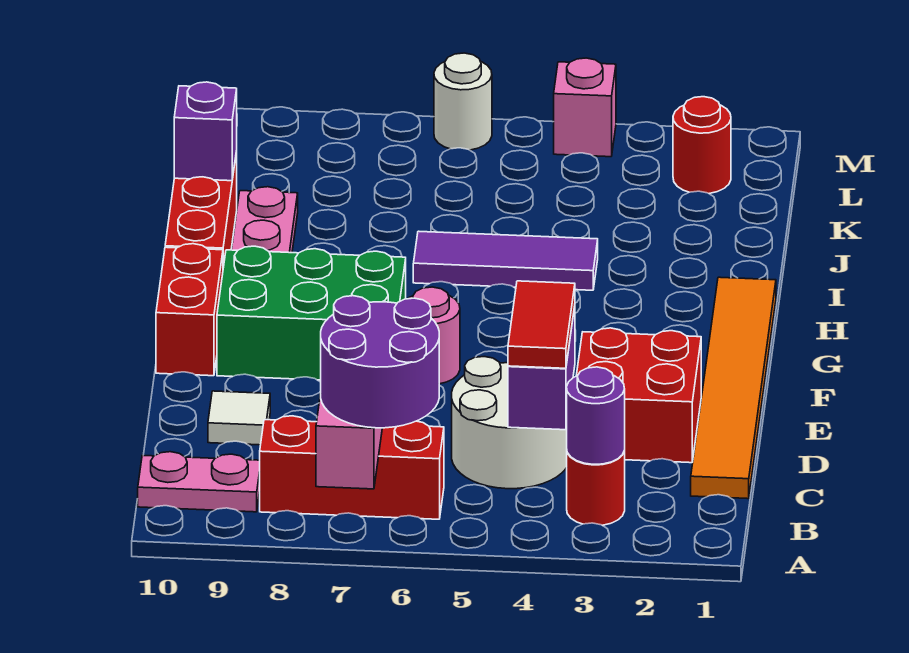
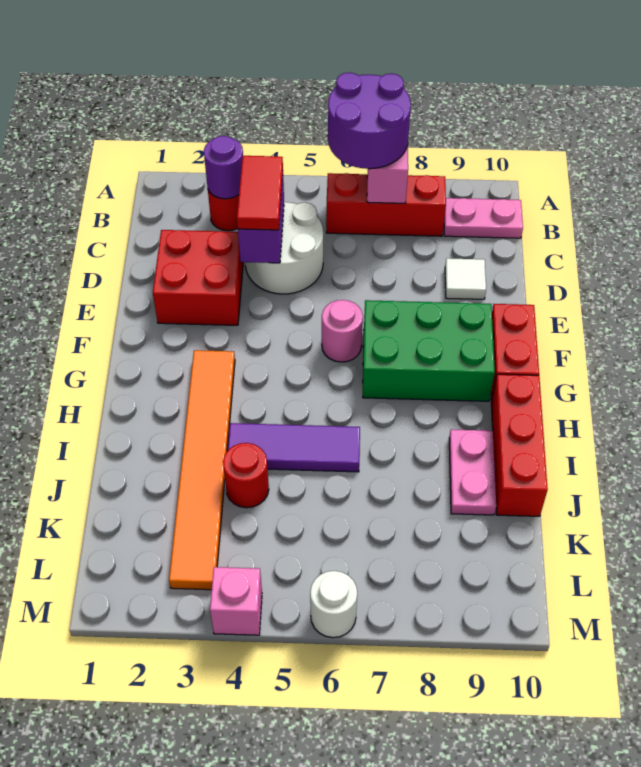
orange tile C1:H1 level 1 -> orange tile G3:L3 level 1
purple brick J10 level 2 -> none
red round brick L2 level 1 -> red round brick J4 level 1

